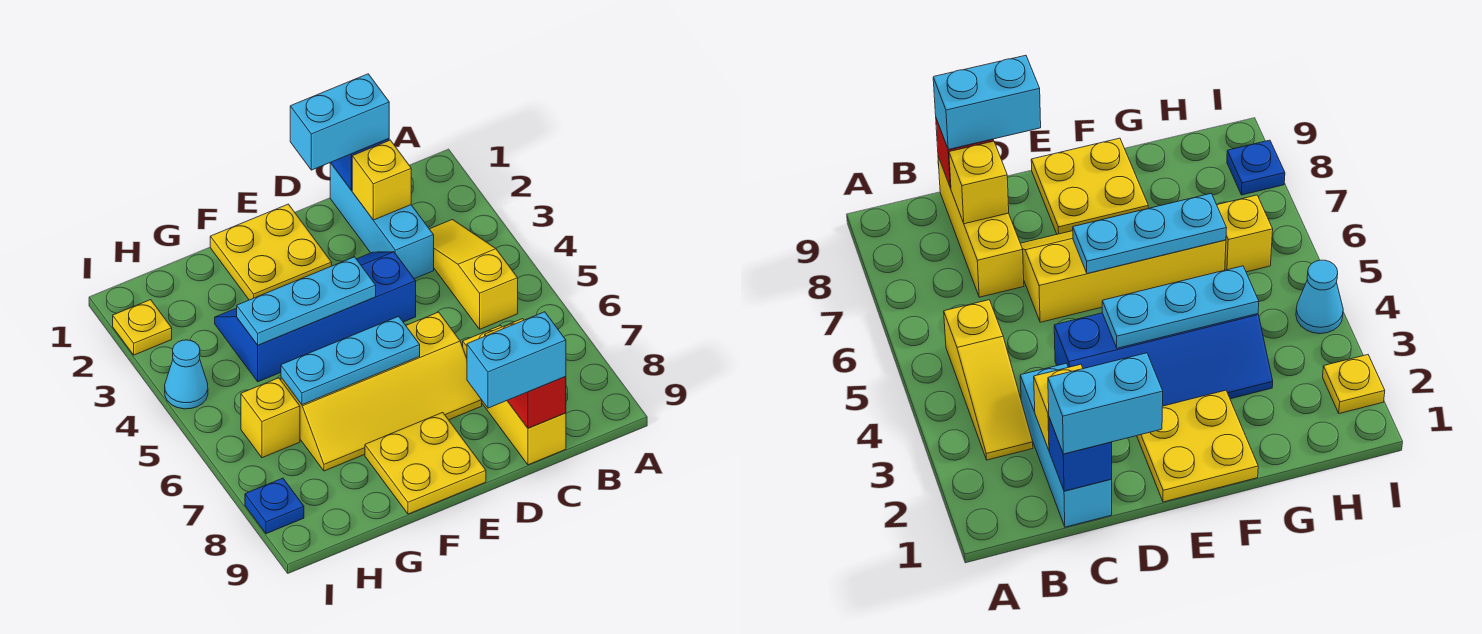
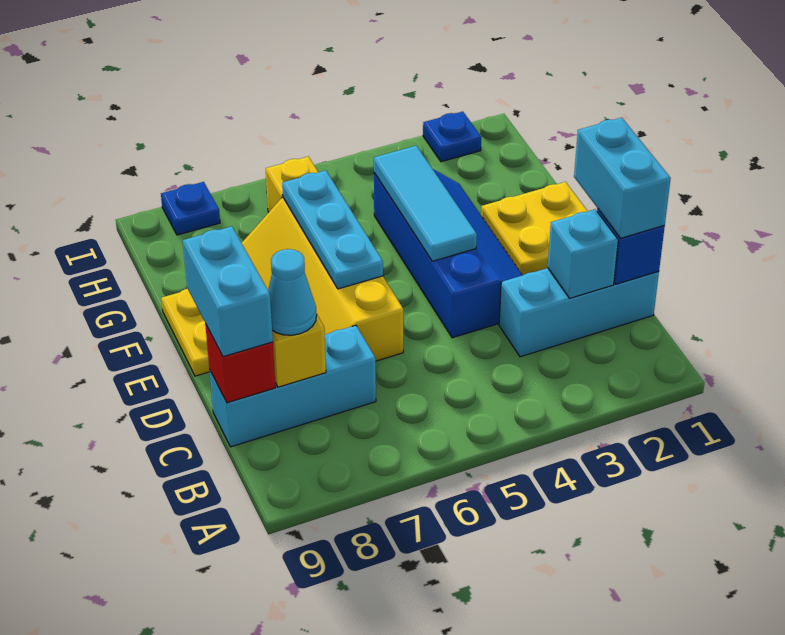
yellow slope B3:B5 level 1 top 5 -> none
yellow brick C2 level 2 -> cyan brick C2 level 2
yellow brick C7:C9 level 1 -> cyan brick C7:C9 level 1
cyan plate E4:G4 level 2 -> cyan tile E4:G4 level 2
yellow plate I2 level 1 -> blue plate I2 level 1
cyan cone I4 level 1 -> cyan cone C8 level 3

